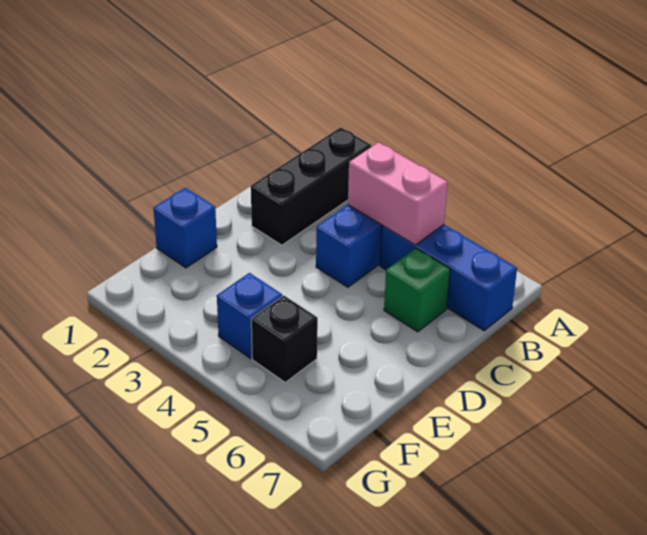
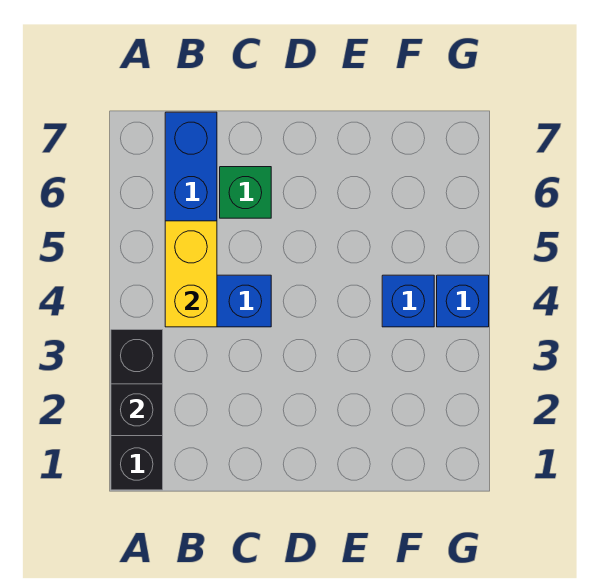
black brick A2:C2 level 1 -> black brick A1:A3 level 1
pink brick B4:B5 level 2 -> yellow brick B4:B5 level 2
blue brick E1 level 1 -> blue brick G4 level 1
black brick F5 level 1 -> black brick A2 level 2

